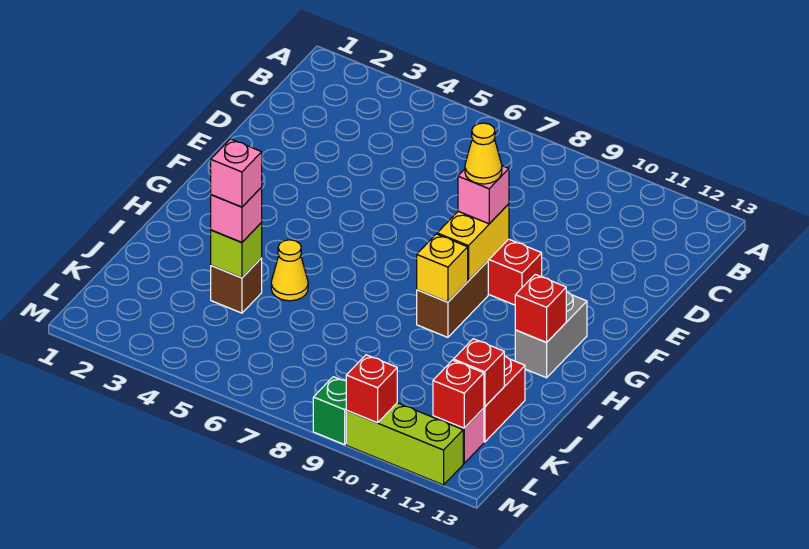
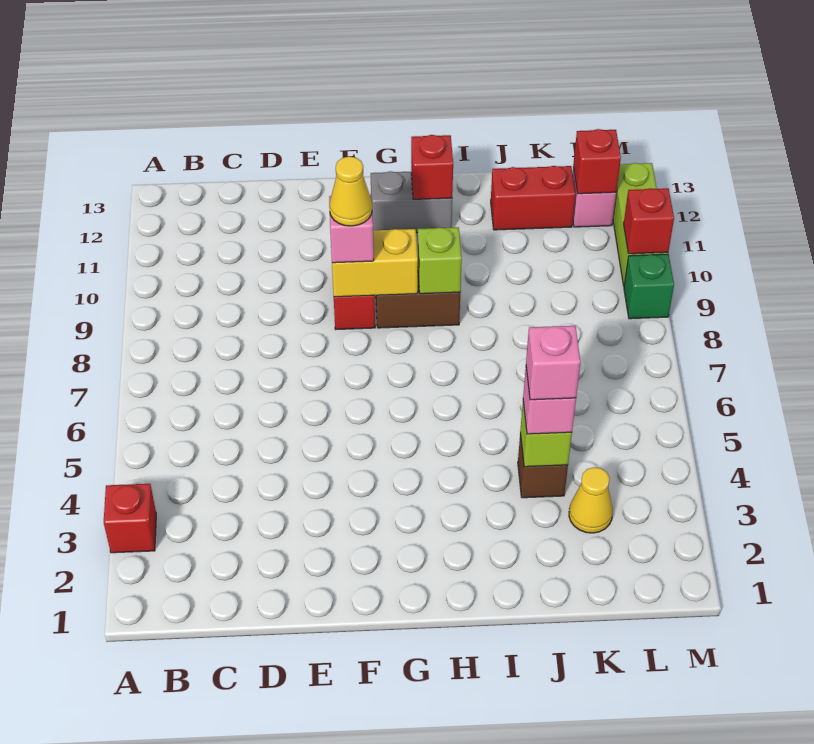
yellow brick H9 level 2 -> lime brick H9 level 2
yellow cone I5 level 1 -> yellow cone K3 level 1
red brick K12 level 2 -> red brick A3 level 1

